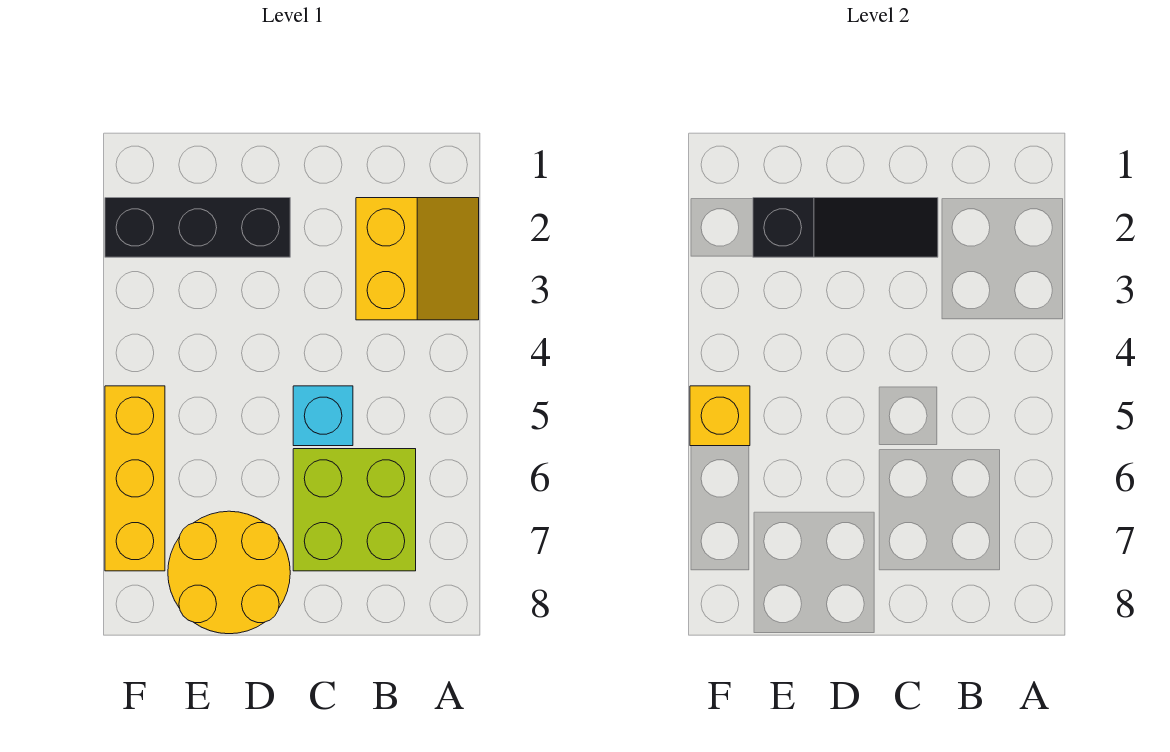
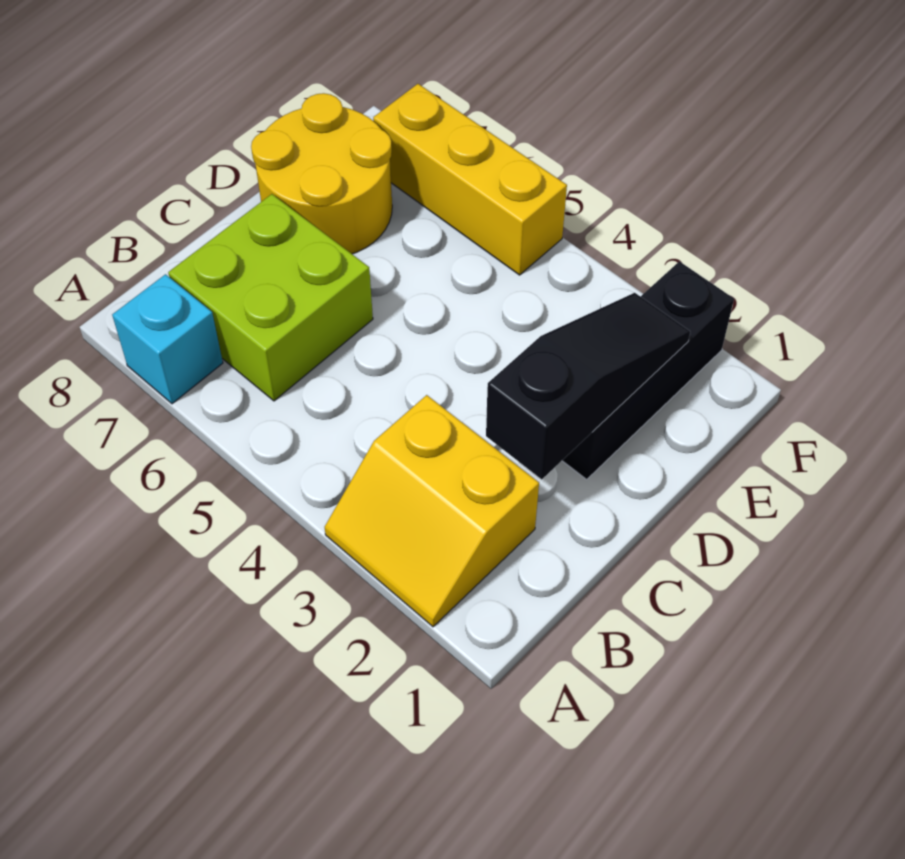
black slope C2:E2 level 2 top E -> black slope C2:E2 level 2 top C
cyan brick C5 level 1 -> cyan brick A7 level 1
yellow brick F5 level 2 -> none

